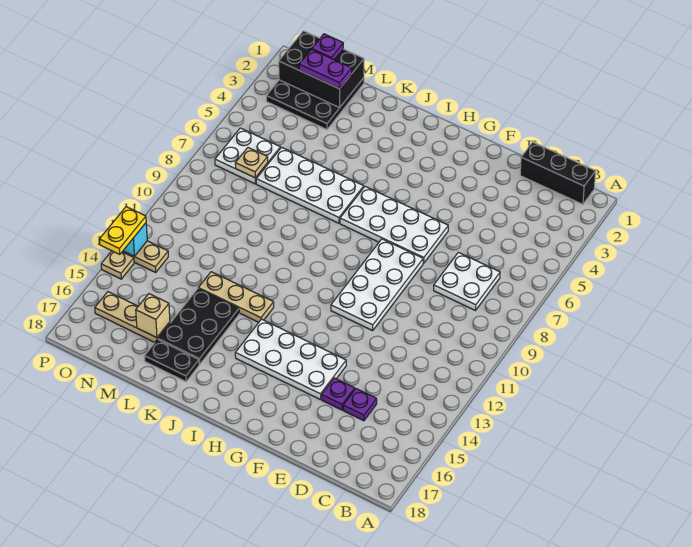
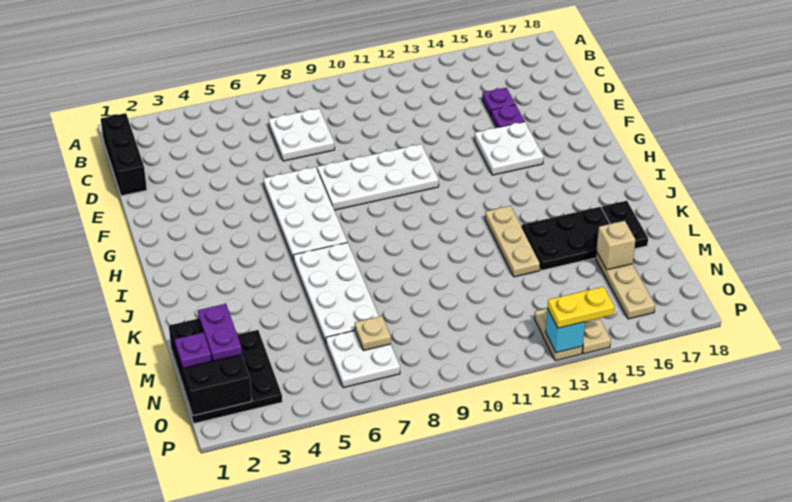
white plate F14:I15 level 1 -> white plate F14:G15 level 1

